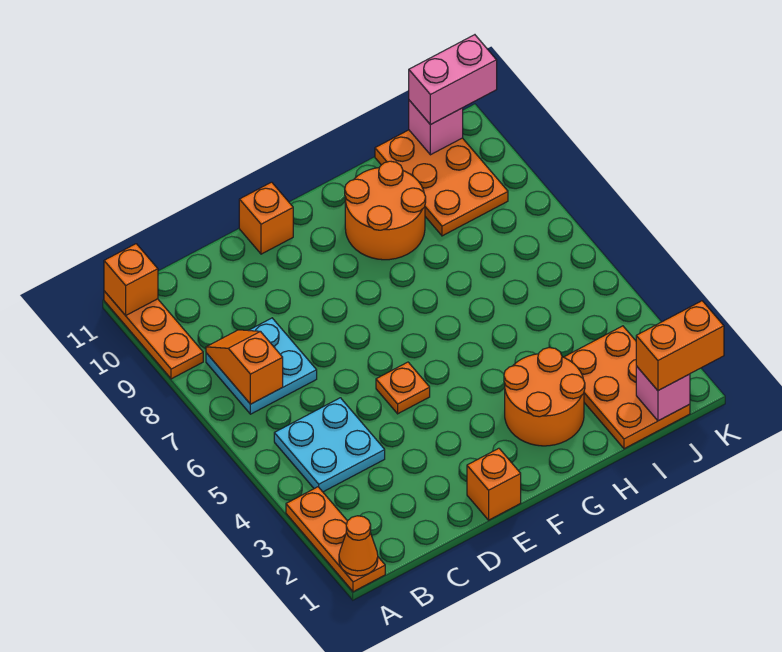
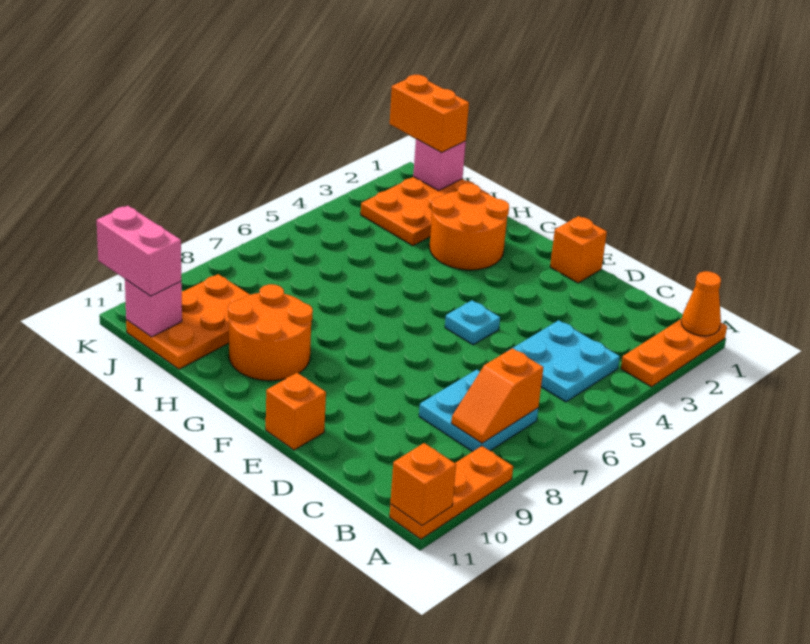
orange plate E5 level 1 -> cyan plate E5 level 1

